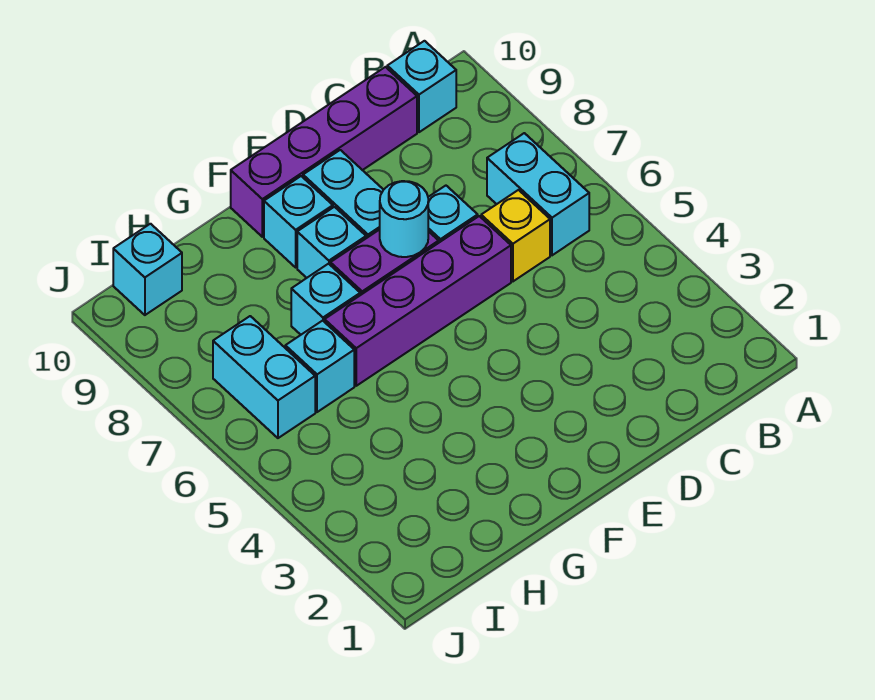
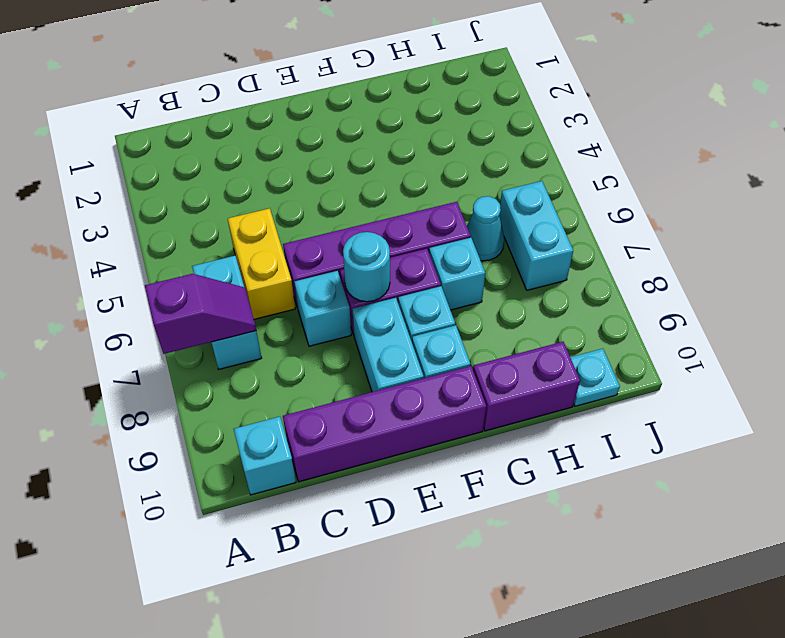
none -> purple slope A7:B7 level 2 top A
yellow brick C6 level 1 -> yellow brick C5:C6 level 1
none -> purple brick G10:H10 level 1
cyan brick H6 level 1 -> cyan cone H6 level 1
cyan brick I10 level 1 -> cyan plate I10 level 1

